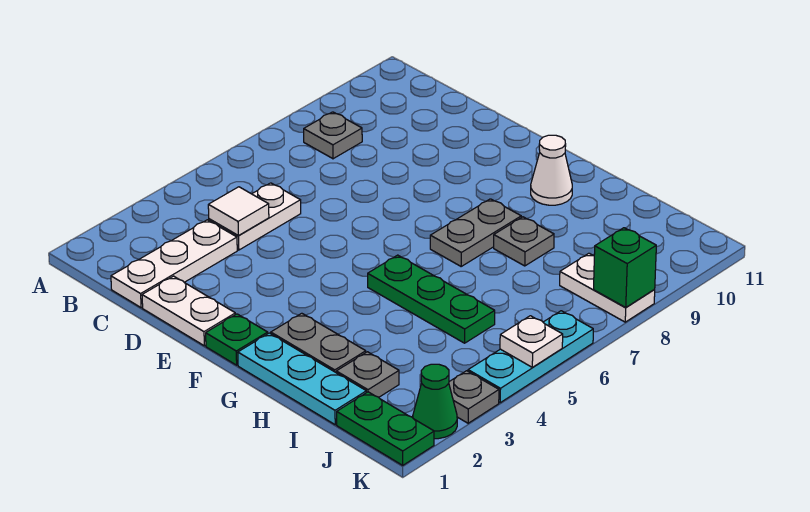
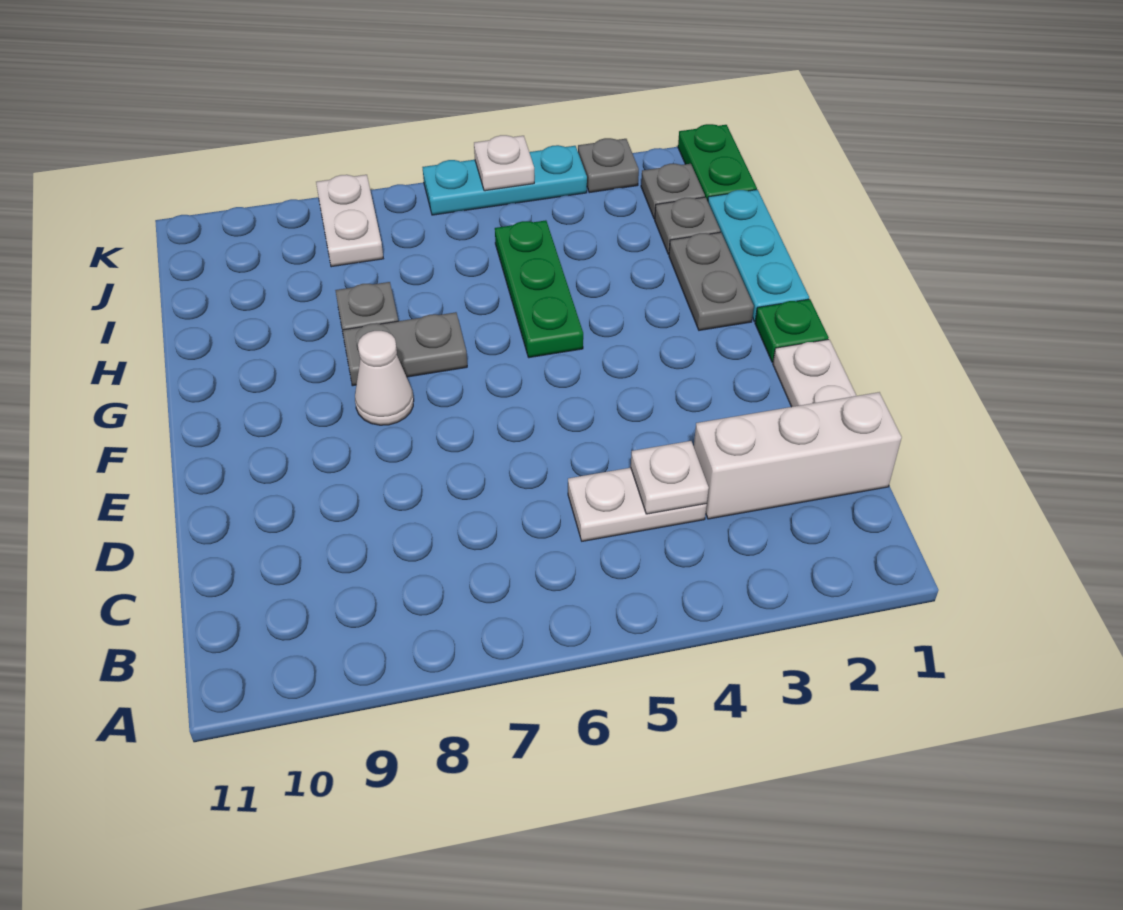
grey plate B8 level 1 -> grey plate J2 level 1
white plate C1:C3 level 1 -> white brick C1:C3 level 1
white tile C4 level 2 -> white plate C4 level 2
white cone G10 level 1 -> white cone F8 level 1
green cone K2 level 1 -> none
green brick K8 level 2 -> none

